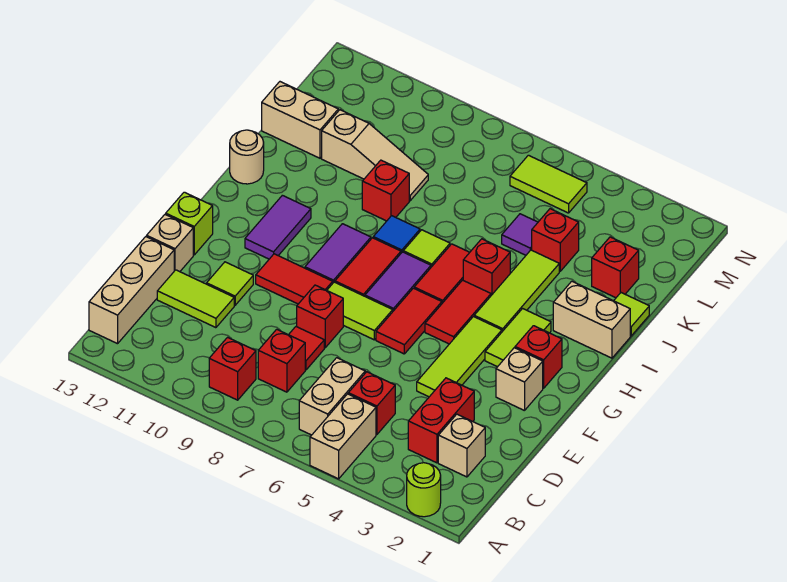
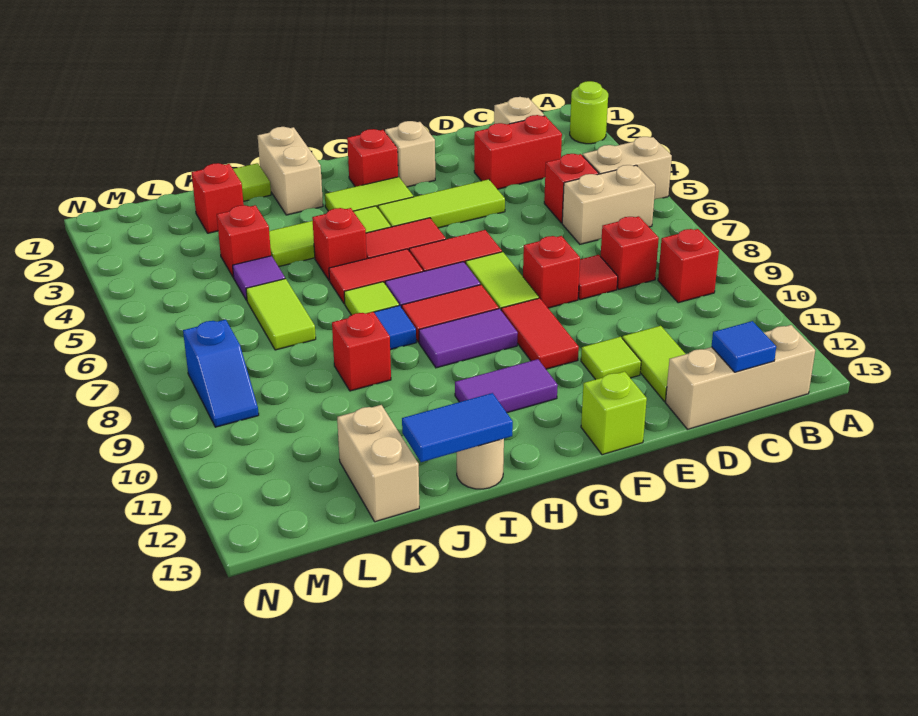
none -> blue tile C13 level 2
tan brick E13 level 1 -> none
none -> blue tile I13:J13 level 2
tan slope K9:K11 level 1 top 11 -> none
lime tile M5:M6 level 1 -> lime tile K6:K7 level 1
none -> blue slope M8:M9 level 1 top 8

